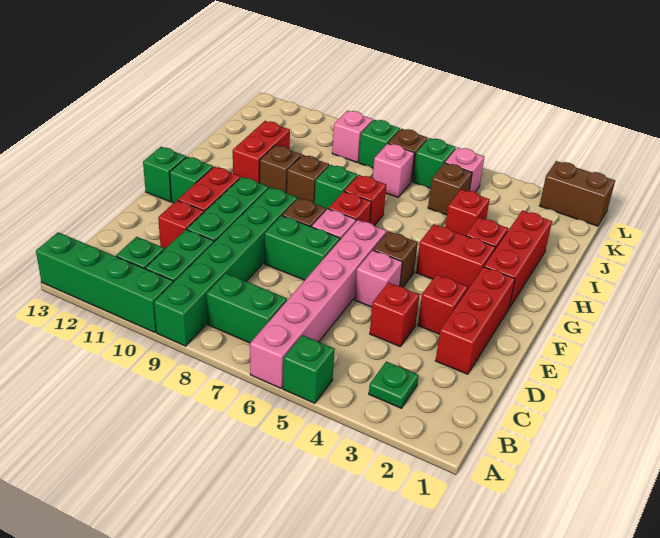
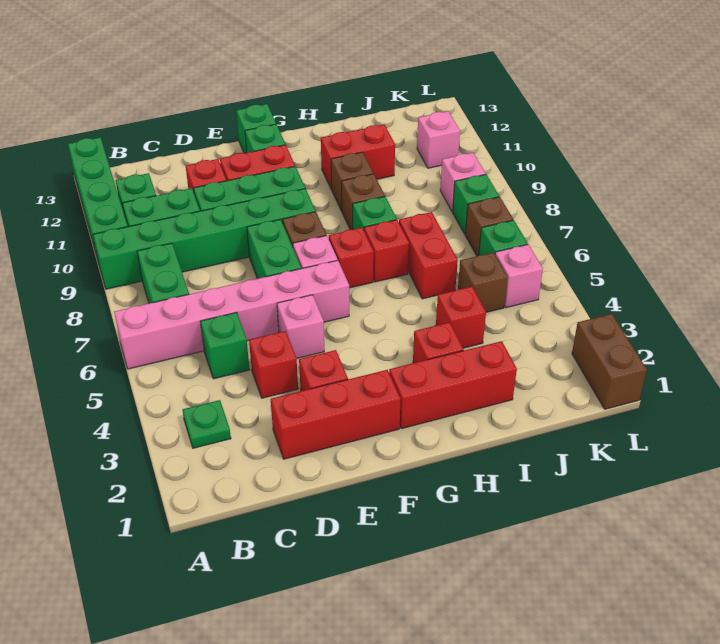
green brick A5 level 1 -> green brick C5 level 1
brown brick F5 level 1 -> none
red brick G3:G4 level 1 -> red brick I6:I7 level 1
pink brick J7 level 1 -> pink brick K11 level 1

